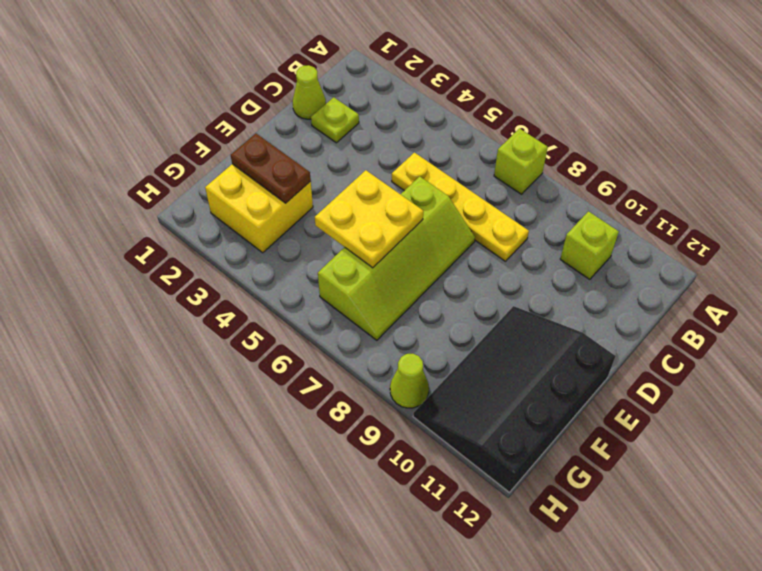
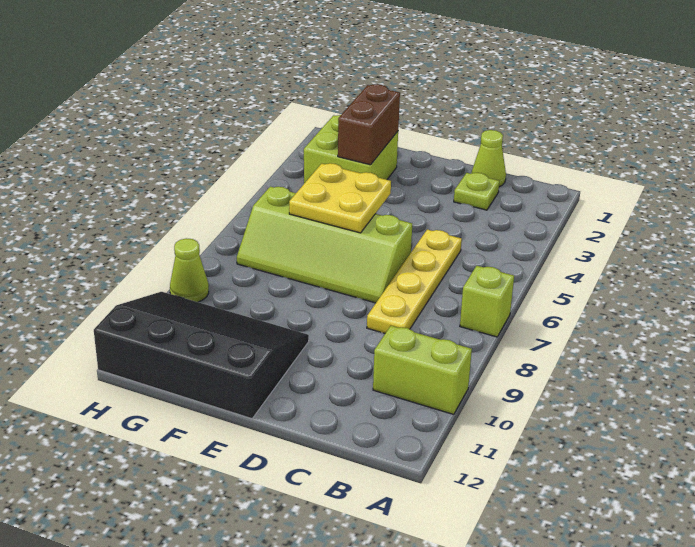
lime brick B10 level 1 -> lime brick A10:B10 level 1
yellow brick F2:G3 level 1 -> lime brick F2:G3 level 1
brown plate F2:F3 level 2 -> brown brick F2:F3 level 2

